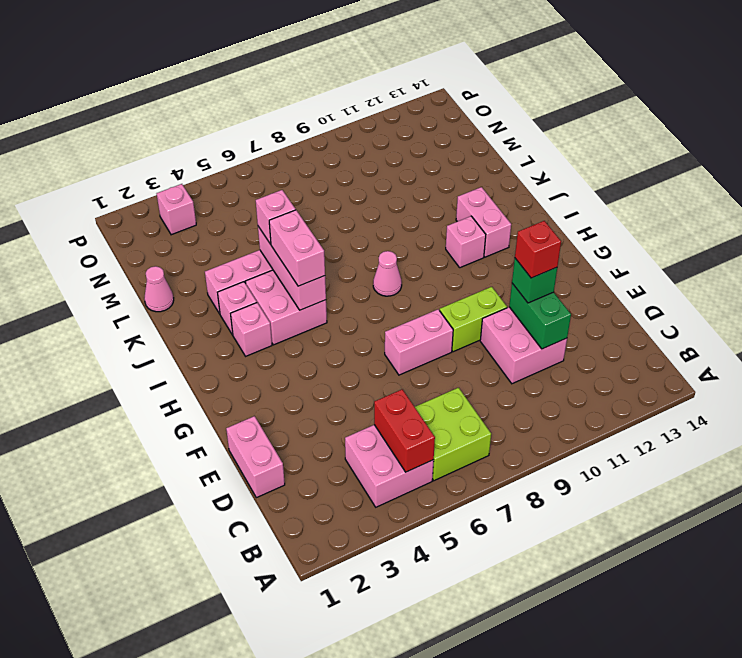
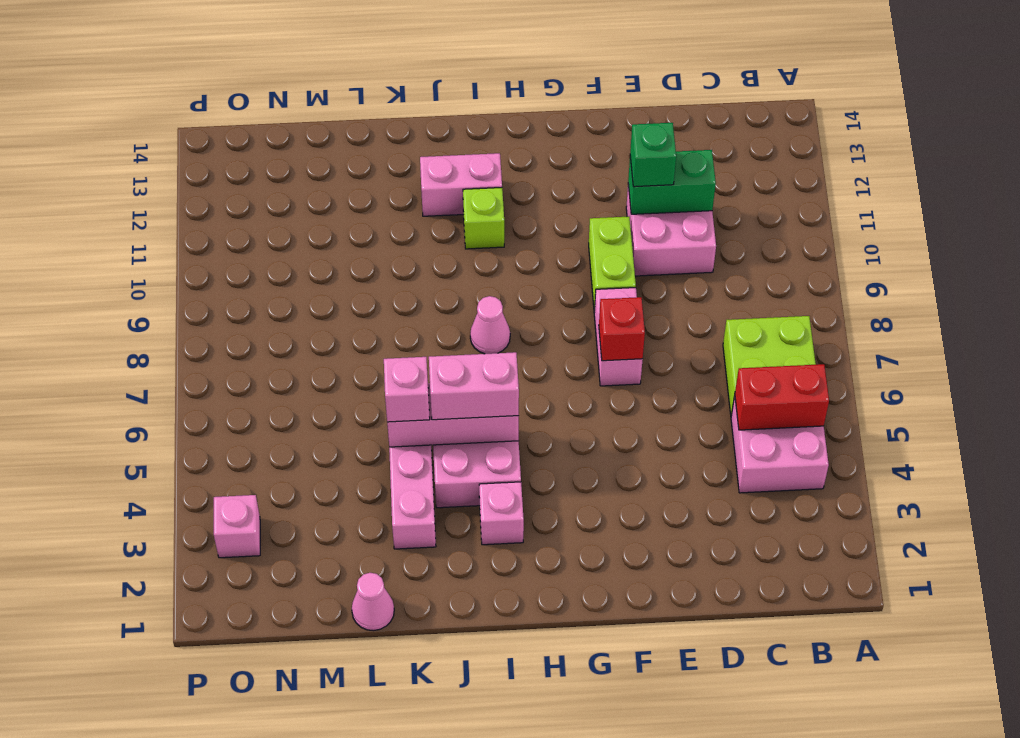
pink brick D1:E1 level 1 -> none
red brick E11 level 4 -> red brick F7 level 2
pink brick I11 level 1 -> lime brick I11 level 1
pink brick J3 level 1 -> none

